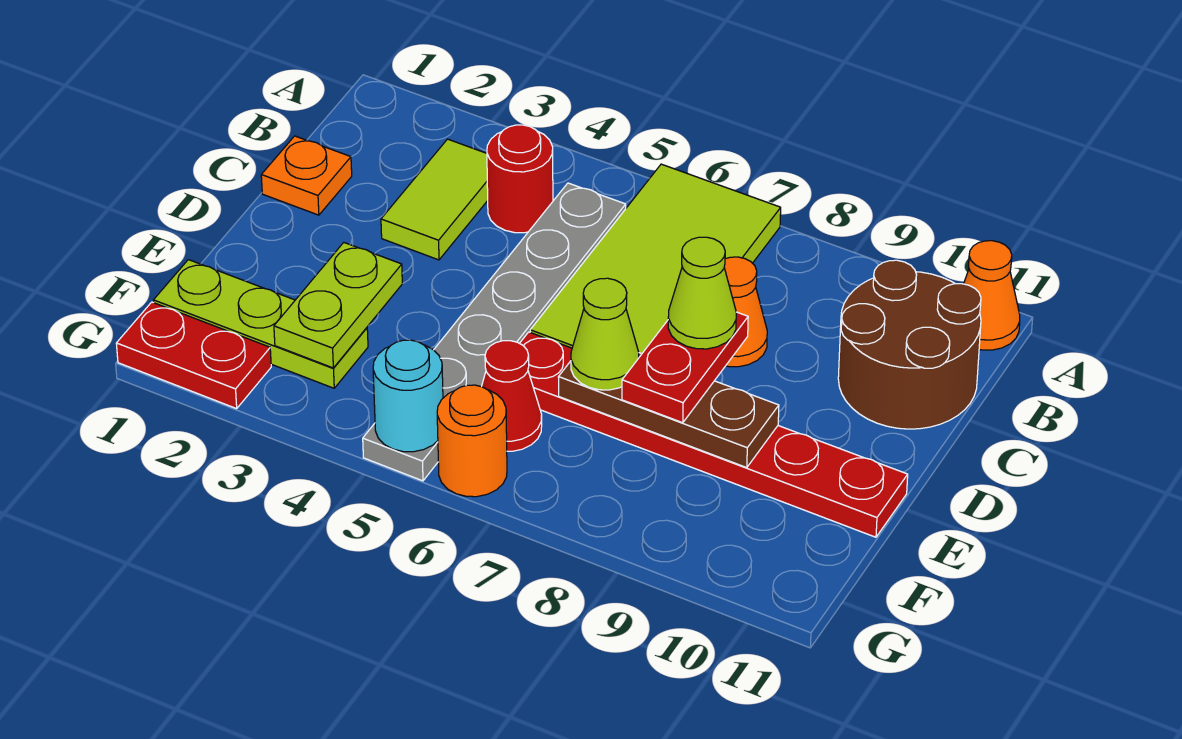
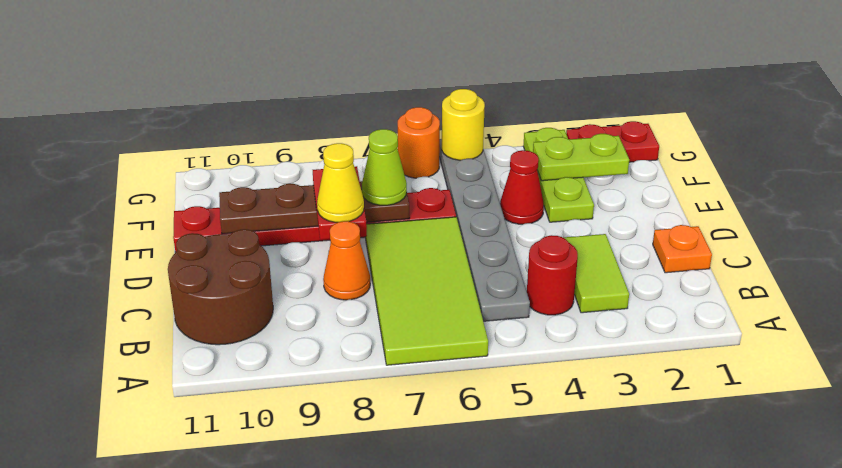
orange cone A11 level 1 -> none
lime cone D8 level 4 -> yellow cone D8 level 4
lime plate E3:F3 level 2 -> lime plate F2:F3 level 2
brown plate E7:E9 level 2 -> brown plate E7:E10 level 2
lime plate F1:F3 level 1 -> lime plate E3:G3 level 1
red cone F6 level 1 -> red cone E4 level 1
cyan round brick G5 level 2 -> yellow round brick G5 level 2

